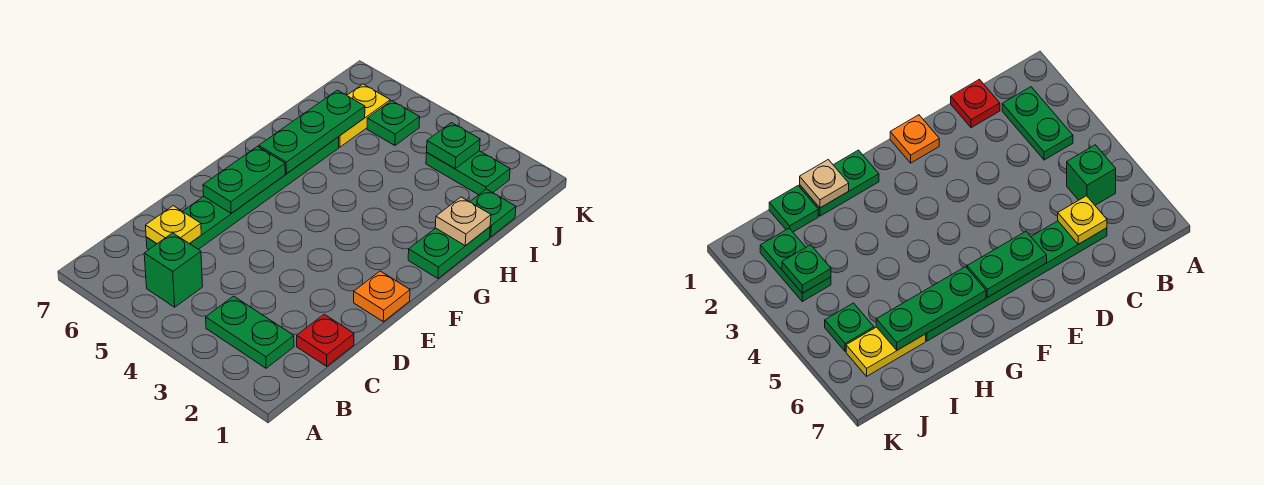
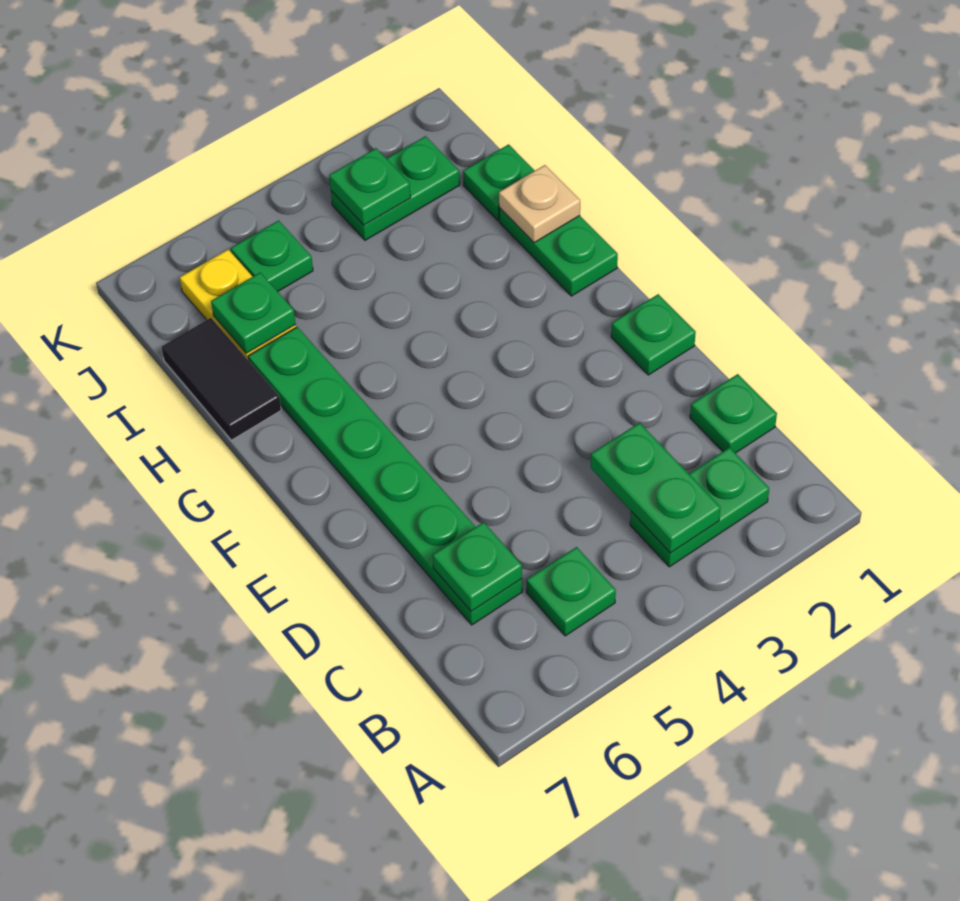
green brick B5 level 1 -> green plate B5 level 1
red plate C1 level 1 -> green plate C1 level 1
yellow plate C6 level 2 -> green plate C6 level 2
orange plate E1 level 1 -> green plate E1 level 1
green plate E6:F6 level 2 -> green plate B3:C3 level 2
green plate G6:I6 level 2 -> green plate I6 level 2
none -> black tile H7:I7 level 1

